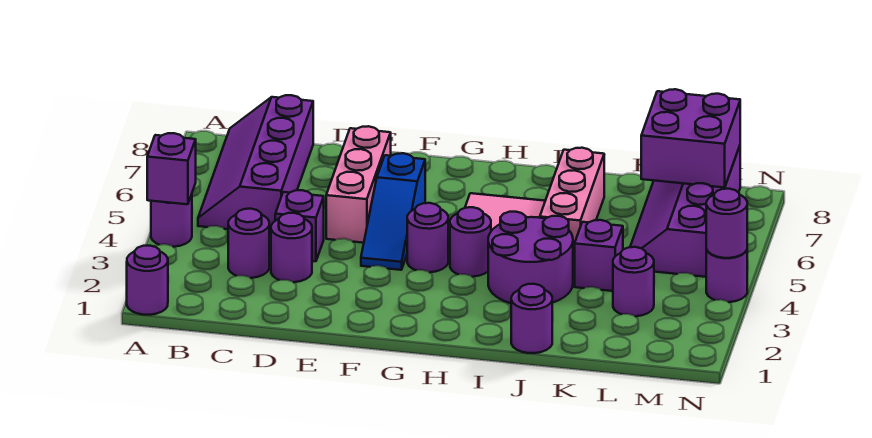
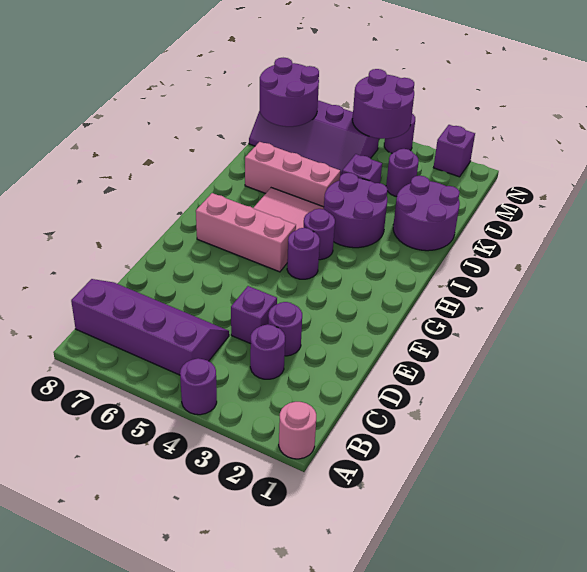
purple round brick A1 level 1 -> pink round brick A1 level 1
purple brick A4 level 2 -> purple brick N2 level 1
purple slope B5:C8 level 1 top C -> purple slope B5:C8 level 1 top B
pink brick E5:E7 level 1 -> pink brick G5:G7 level 1
blue slope F4:F6 level 1 top 6 -> none
purple round brick J1 level 1 -> purple round brick J1:K2 level 1
purple brick L7:M8 level 2 -> purple round brick L7:M8 level 2
purple round brick N4 level 2 -> purple round brick M4:N5 level 2

